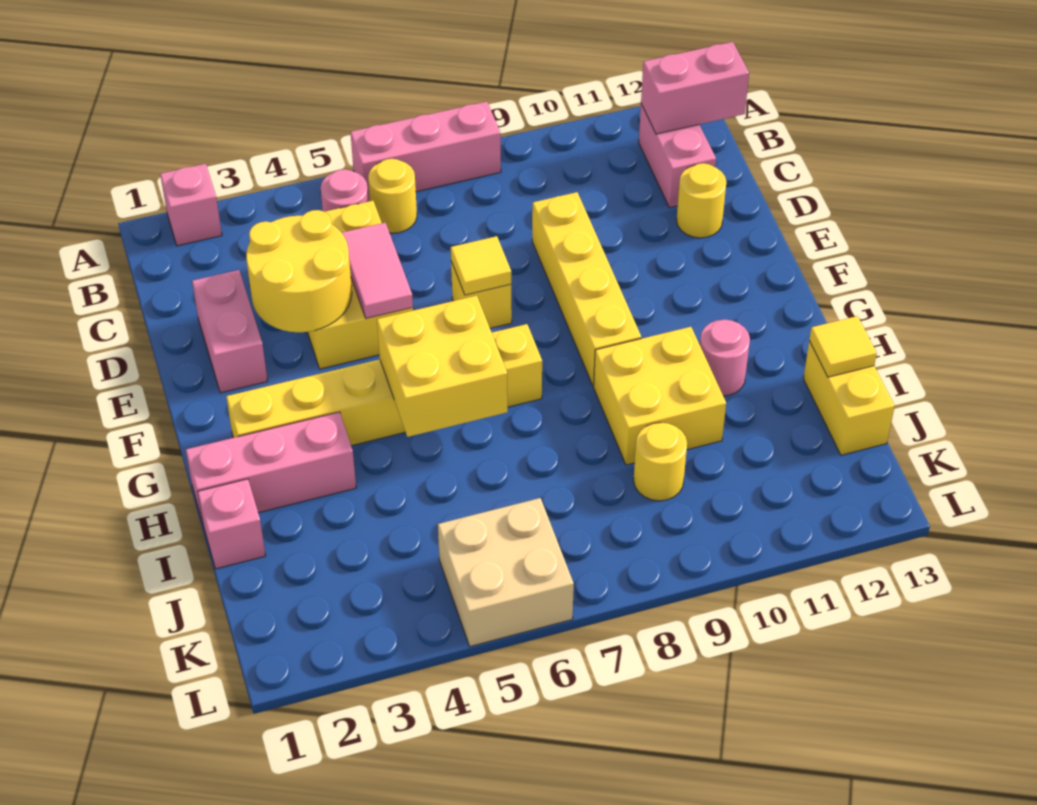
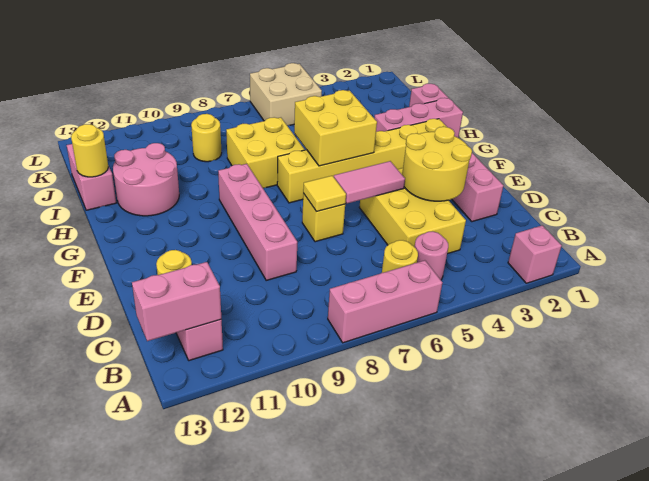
pink tile D5:E5 level 2 -> pink tile E5:E6 level 2
yellow brick D9:G9 level 1 -> pink brick D9:G9 level 1
yellow brick H9:I10 level 1 -> yellow brick H7:I8 level 1
pink round brick H11 level 1 -> pink round brick H11:I12 level 1
yellow brick I13:J13 level 1 -> pink brick I13:J13 level 1
yellow tile I13 level 2 -> yellow round brick I13 level 2

